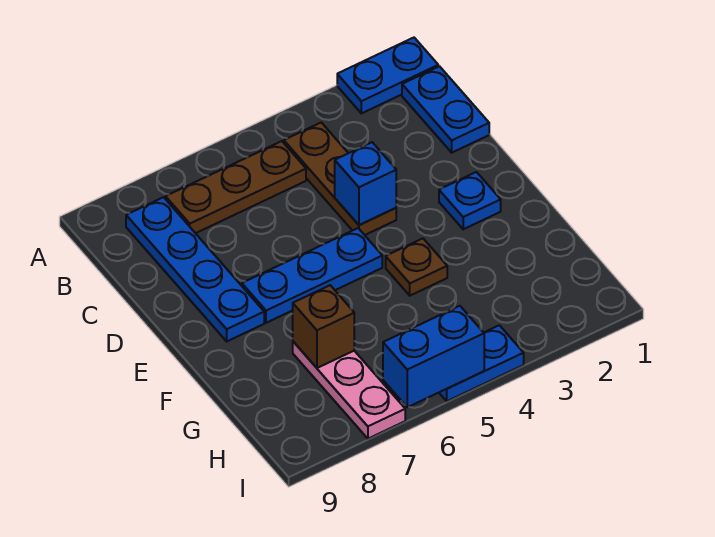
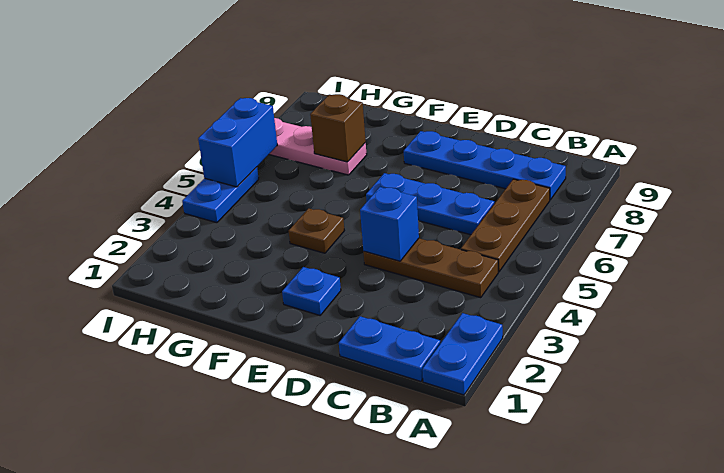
blue plate E5:E7 level 1 -> blue plate C6:E6 level 1

